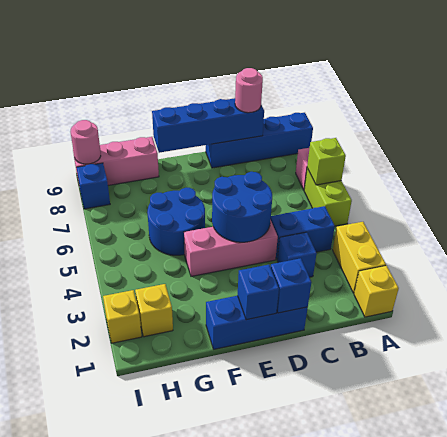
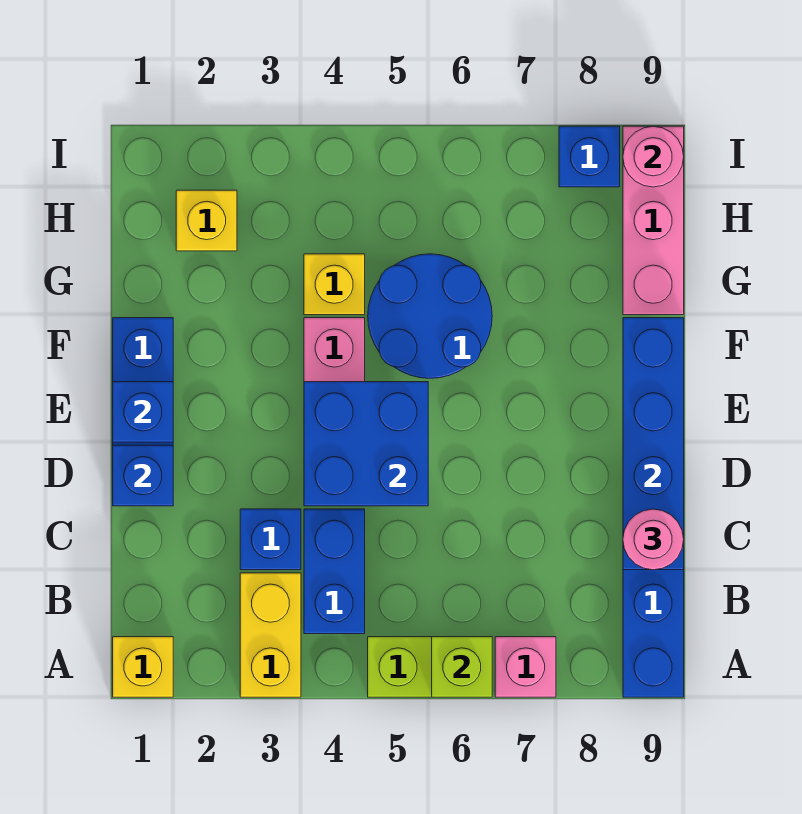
yellow brick A2:A3 level 1 -> yellow brick A3:B3 level 1
blue round brick D4:E5 level 2 -> blue brick D4:E5 level 2
yellow brick I2 level 1 -> yellow brick G4 level 1

